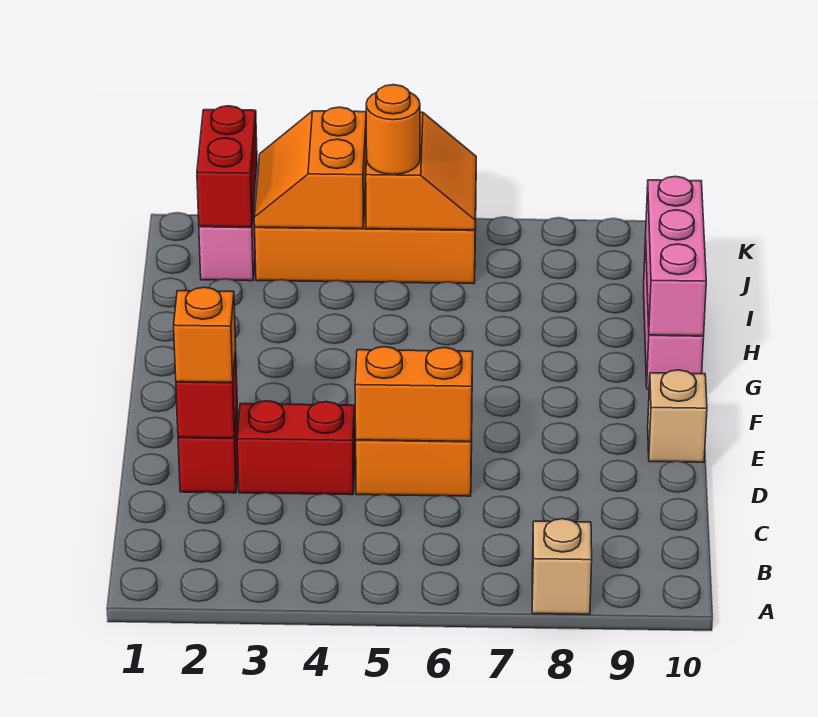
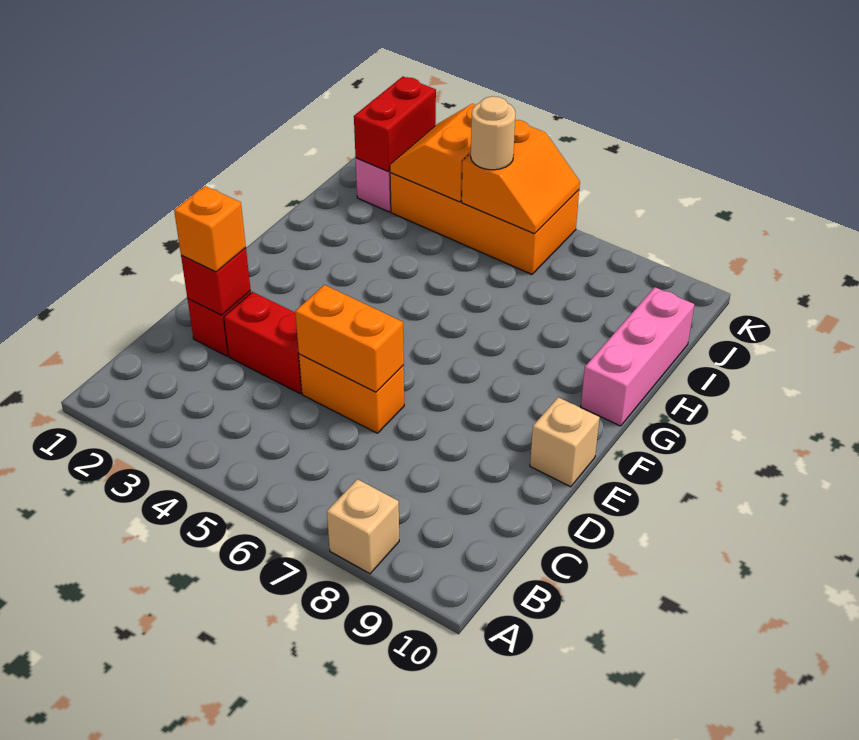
pink brick G10:I10 level 2 -> none
orange round brick J5 level 3 -> tan round brick J5 level 3

